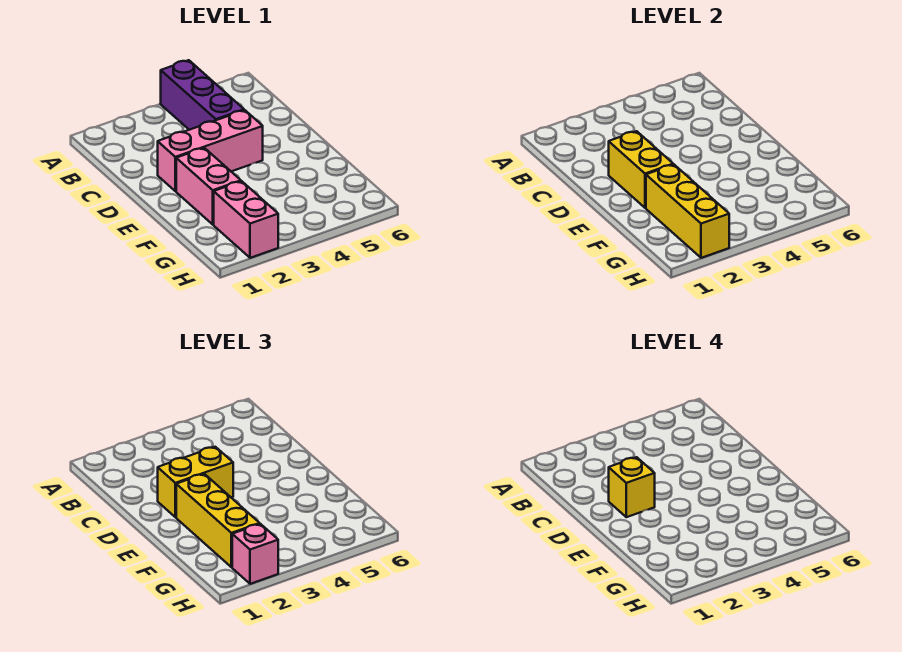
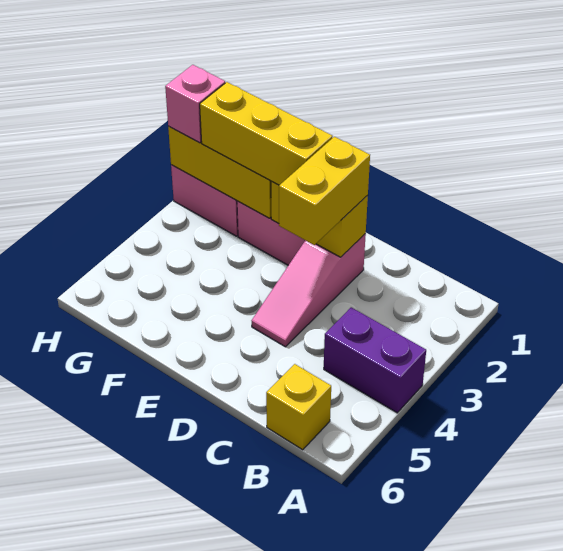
purple brick A4:C4 level 1 -> purple brick A4:B4 level 1
pink brick D2:D4 level 1 -> pink slope D2:D4 level 1 top 2
yellow brick D2 level 4 -> yellow brick B6 level 1

